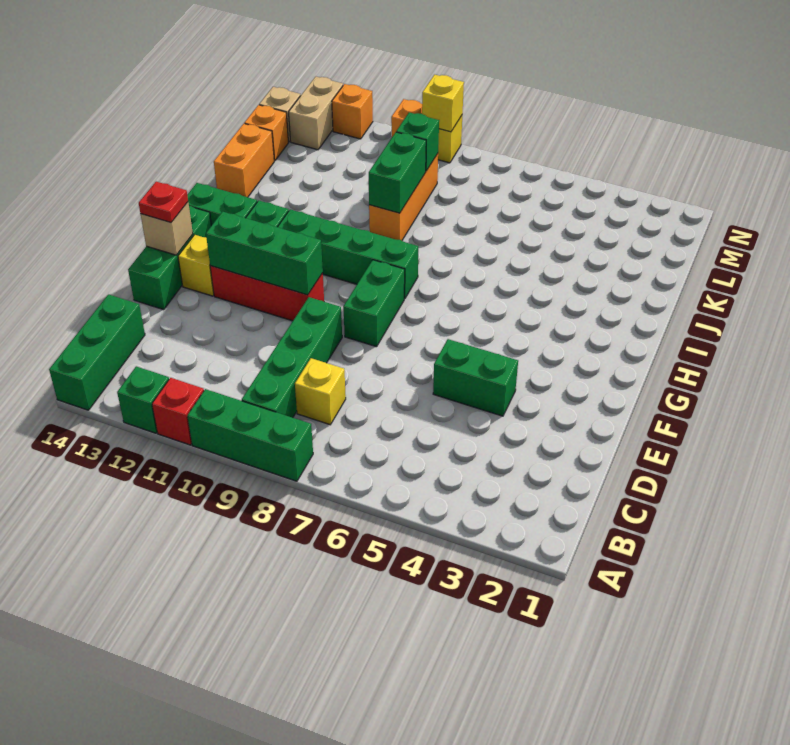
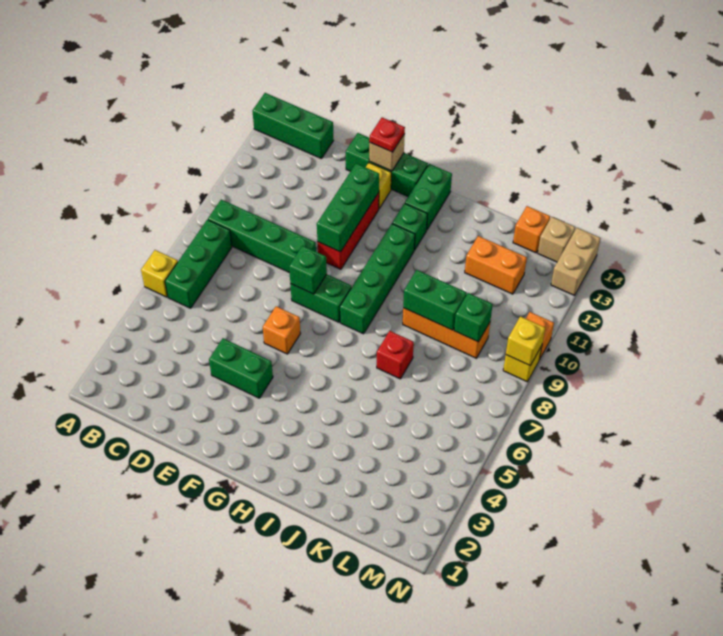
green brick A8:A10 level 1 -> green brick B6:B8 level 1
red brick A11 level 1 -> red brick J7 level 1
green brick A12 level 1 -> green brick F8 level 2
yellow brick C8 level 1 -> yellow brick A6 level 1
green brick E4:E5 level 1 -> green brick E4:F4 level 1
orange brick J14:K14 level 1 -> orange brick K12:L12 level 1
tan brick M13:N13 level 1 -> tan brick N13:N14 level 1
orange brick N12 level 1 -> orange brick F6 level 1

